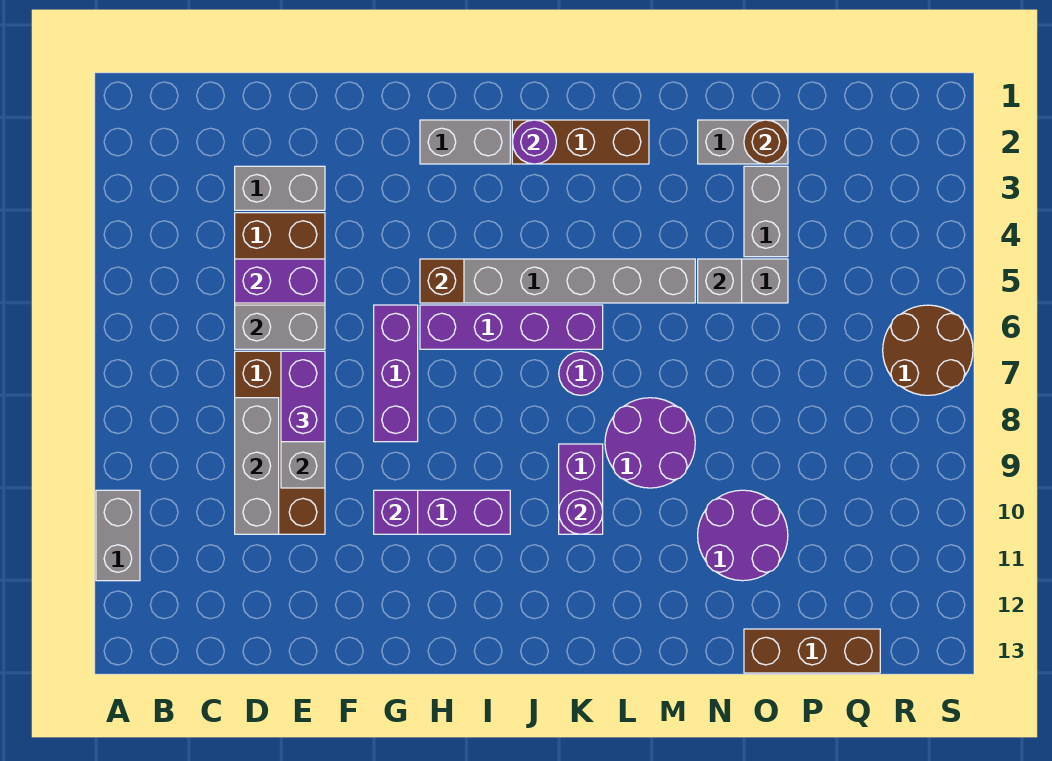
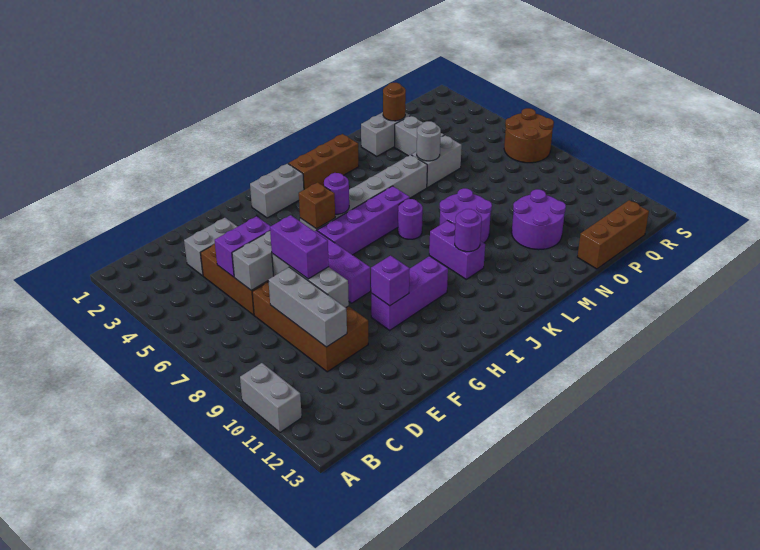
purple round brick J2 level 2 -> purple round brick I5 level 2
grey brick N5 level 2 -> grey round brick N5 level 2

